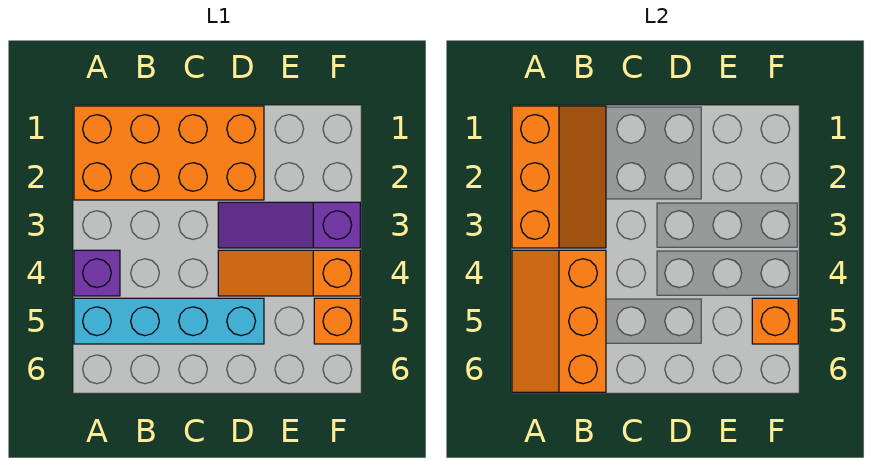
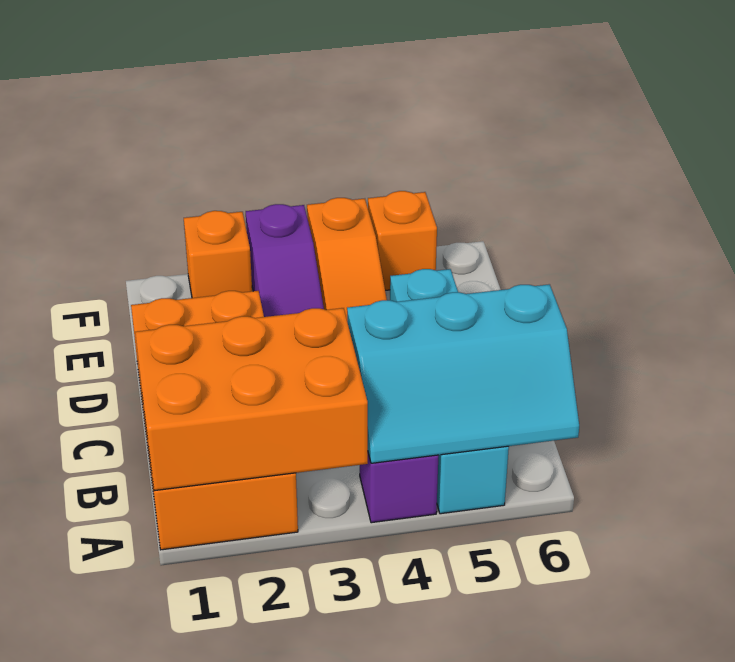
orange slope A1:B3 level 2 top A -> orange brick A1:B3 level 2
orange slope A4:B6 level 2 top B -> cyan slope A4:B6 level 2 top B
orange brick F5 level 2 -> orange brick F2 level 1

